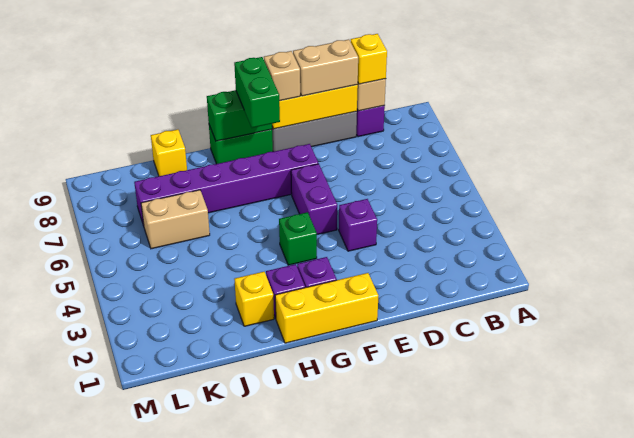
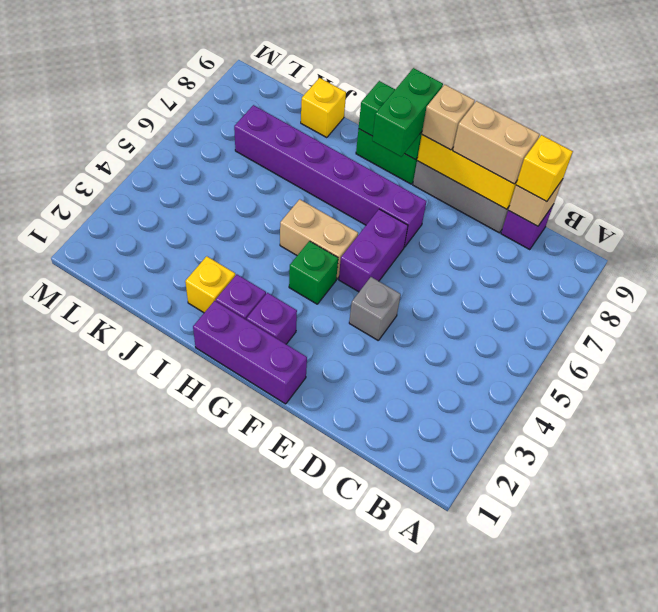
purple brick E4 level 1 -> grey brick E4 level 1
yellow brick F1:H1 level 1 -> purple brick F1:H1 level 1
tan brick J6:K6 level 1 -> tan brick G5:H5 level 1

